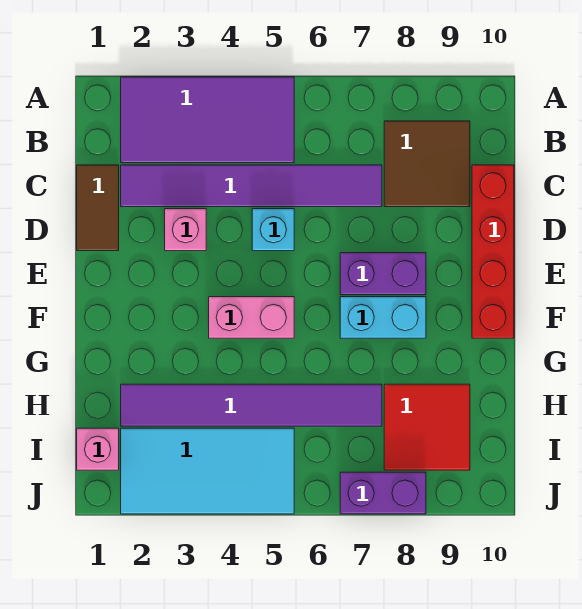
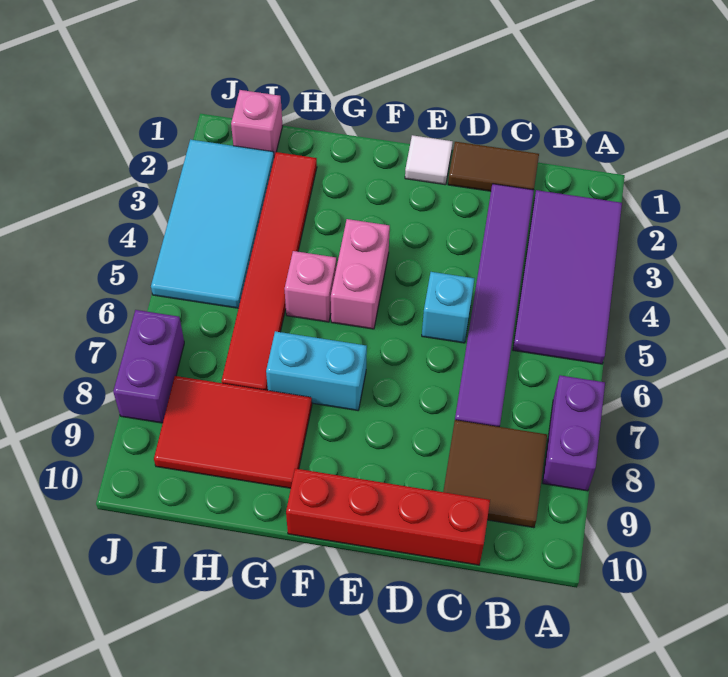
pink brick D3 level 1 -> pink brick G5 level 1
none -> white tile E1 level 1
purple brick E7:E8 level 1 -> purple brick A7:A8 level 1
cyan brick F7:F8 level 1 -> cyan brick F7:G7 level 1
purple tile H2:H7 level 1 -> red tile H2:H7 level 1
red tile H8:I9 level 1 -> red tile G8:I9 level 1

